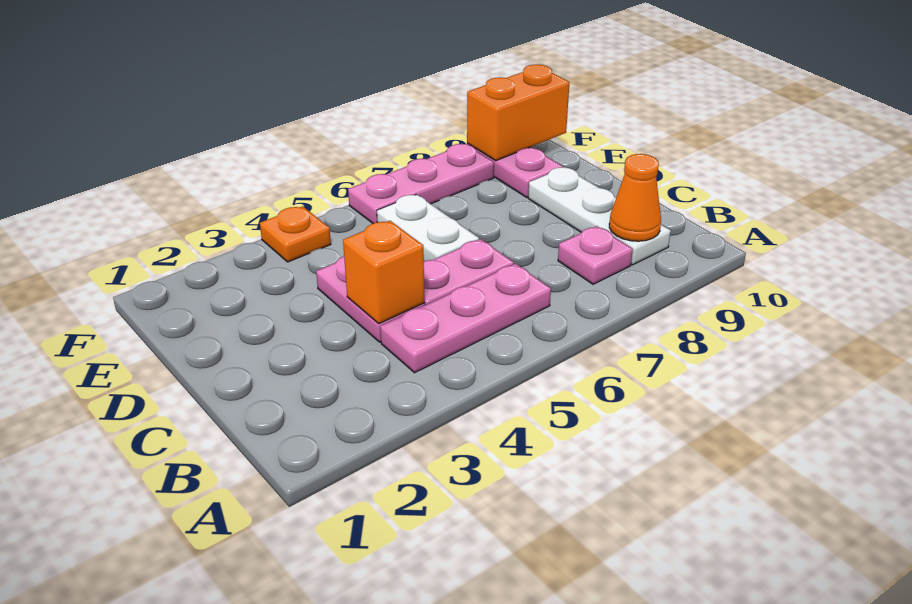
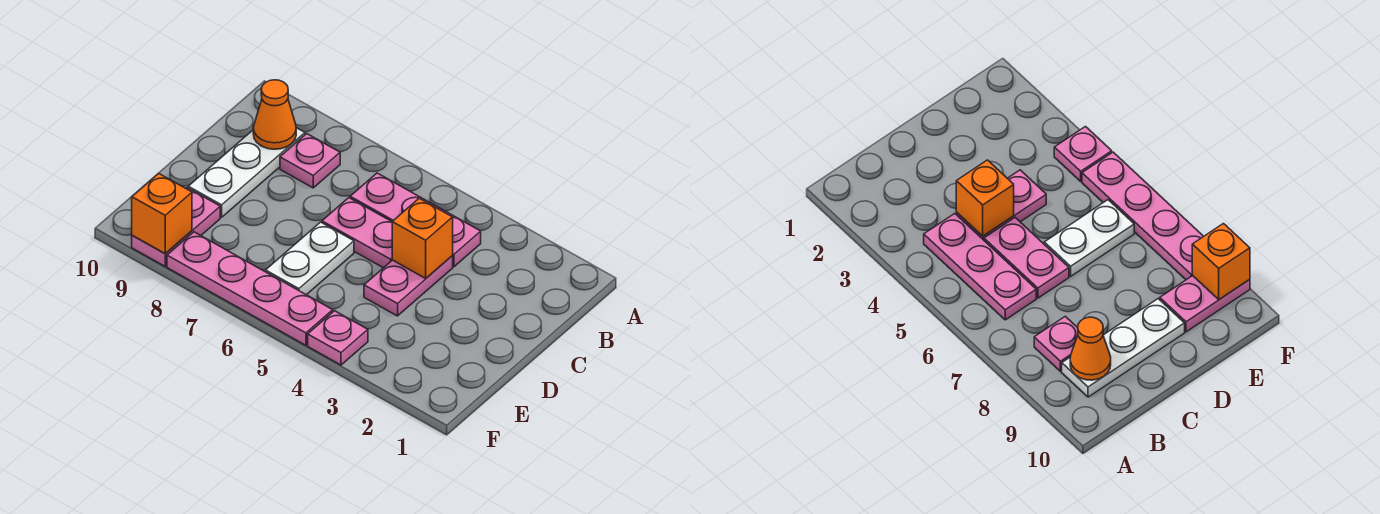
orange plate F4 level 1 -> pink plate F4 level 1
pink plate F6:F8 level 1 -> pink plate F5:F8 level 1
orange brick F9:F10 level 2 -> orange brick F9 level 2

